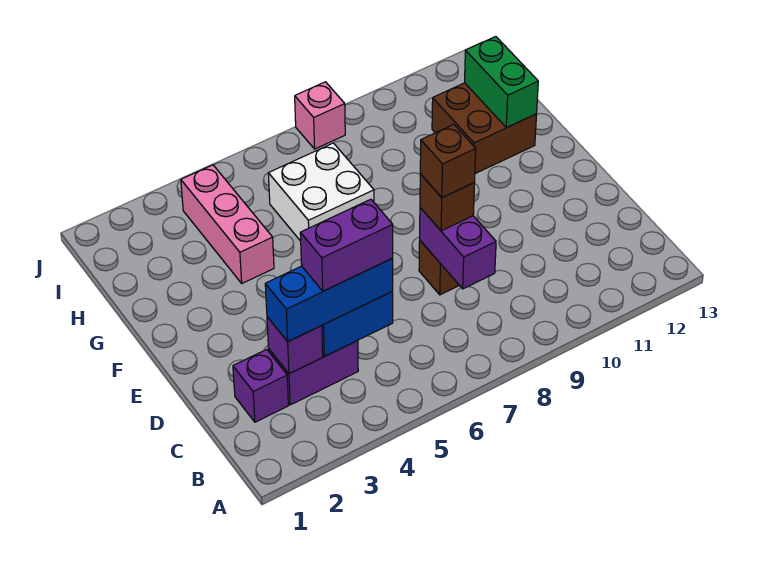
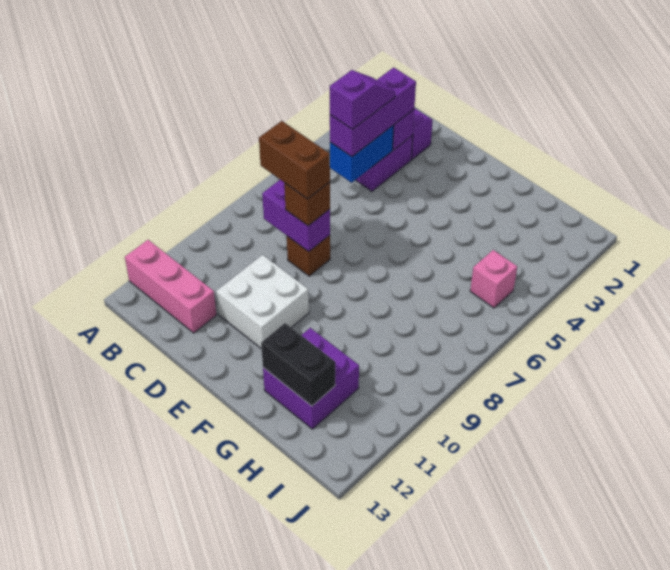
blue brick C3:C5 level 3 -> purple brick C3:C5 level 3
purple brick C4:C5 level 4 -> purple slope C4:C5 level 4 top 5
brown brick D8 level 4 -> brown brick C8:D8 level 4
pink brick G4:I4 level 1 -> pink brick A12:C12 level 1
white brick G6:H7 level 1 -> white brick D10:E11 level 1
brown brick G11:H12 level 1 -> purple brick G11:H12 level 1
green brick G12:H12 level 2 -> black brick G12:H12 level 2
pink brick J8 level 1 -> pink brick I5 level 1

